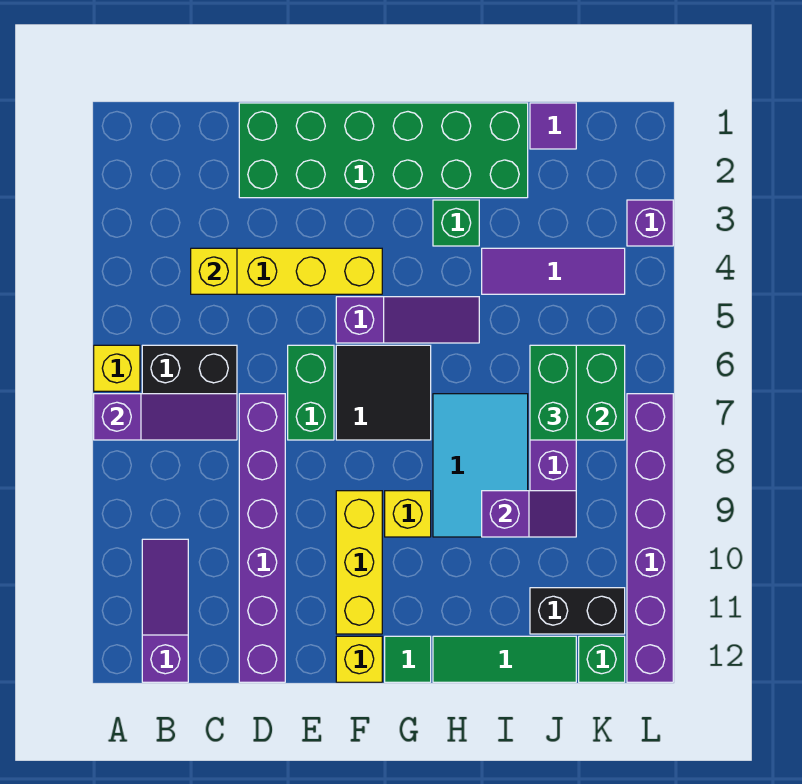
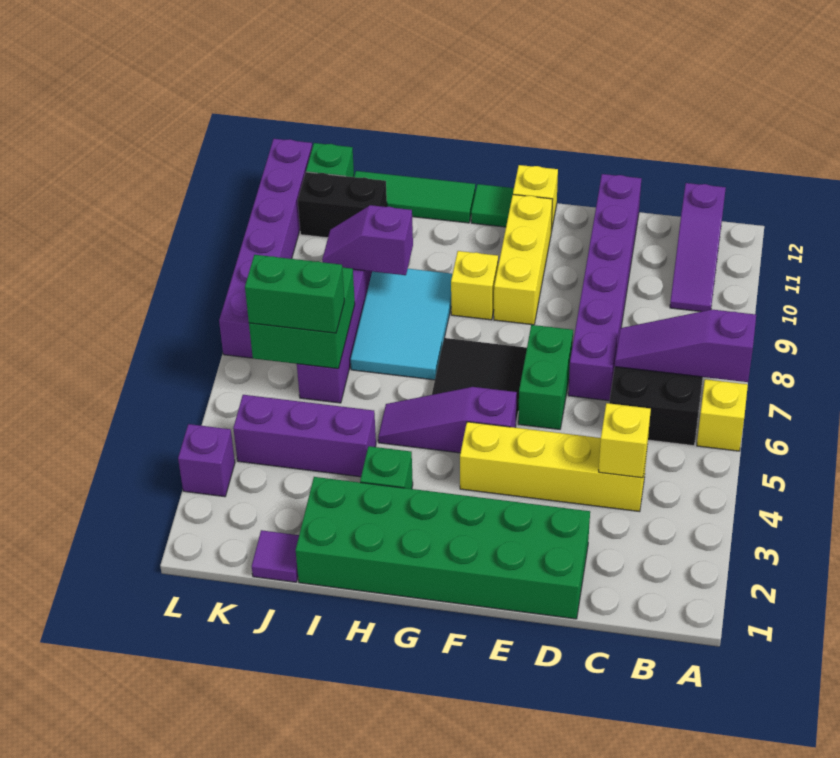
purple tile I4:K4 level 1 -> purple brick I4:K4 level 1
green brick J6:J7 level 3 -> green brick J6:K6 level 3

